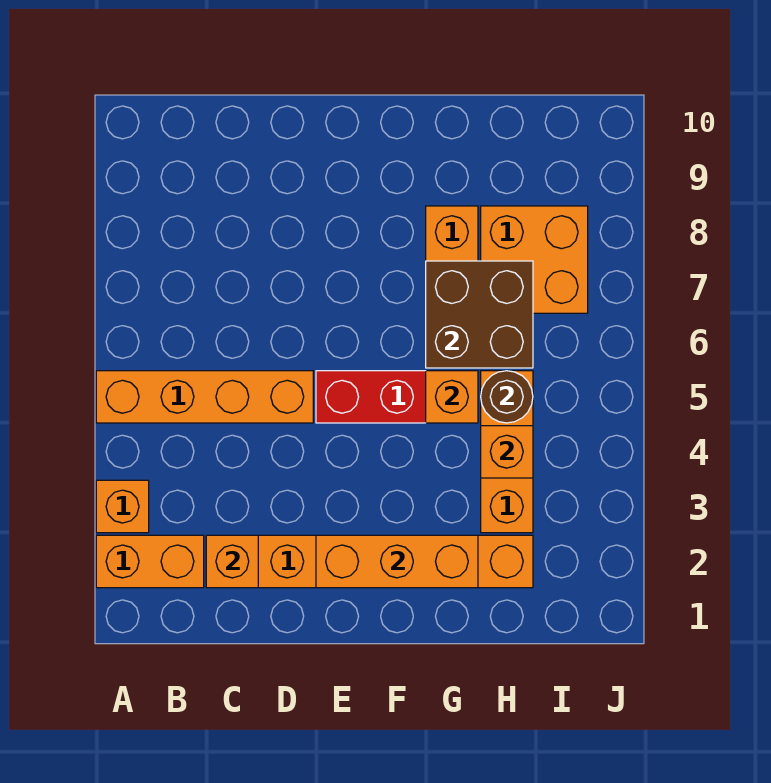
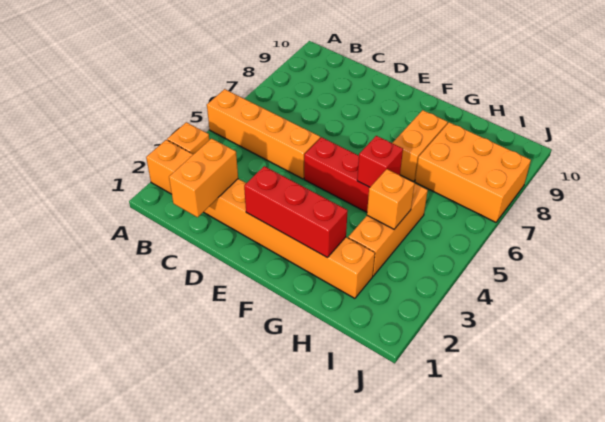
orange brick C2 level 2 -> orange brick C1:C2 level 2
orange brick E2:G2 level 2 -> red brick E2:G2 level 2
orange brick G5 level 2 -> red brick G5 level 2
brown brick G6:H7 level 2 -> none
brown round brick H5 level 2 -> none
orange brick H7:I8 level 1 -> orange brick H7:J8 level 1

